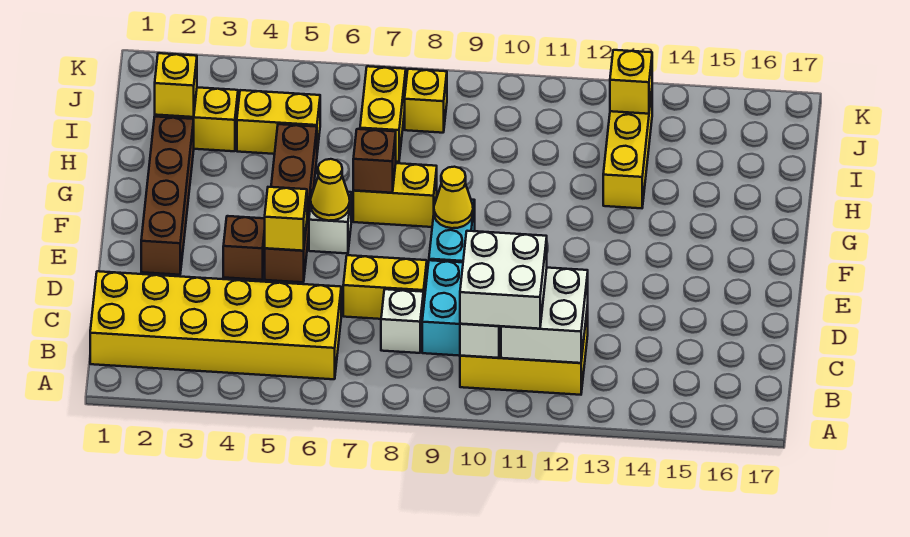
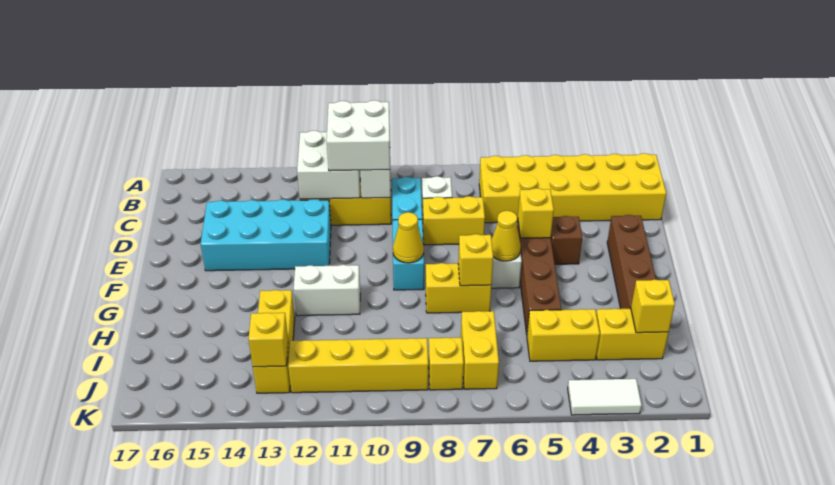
none -> cyan brick D12:E15 level 1
brown brick G7 level 2 -> yellow brick G7 level 2
none -> white brick G11:G12 level 1
none -> yellow brick J9:J12 level 1
none -> white tile K3:K4 level 1

